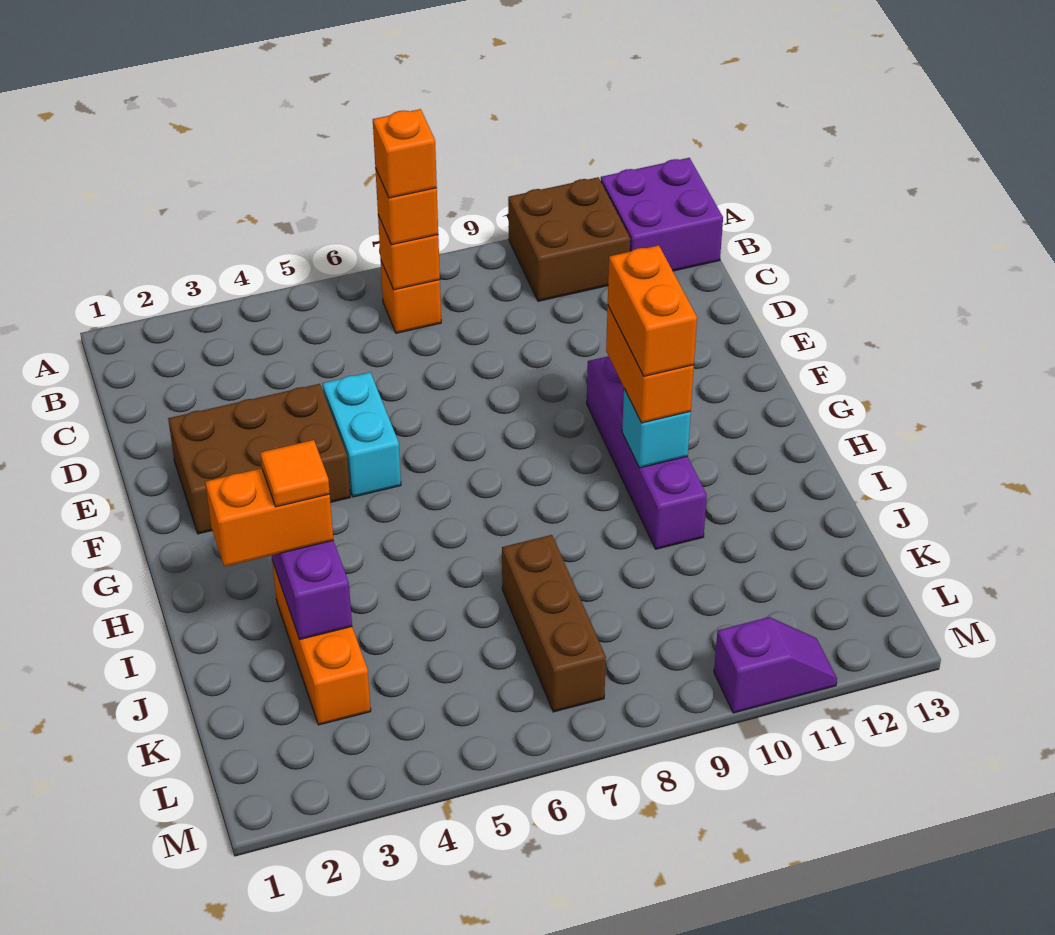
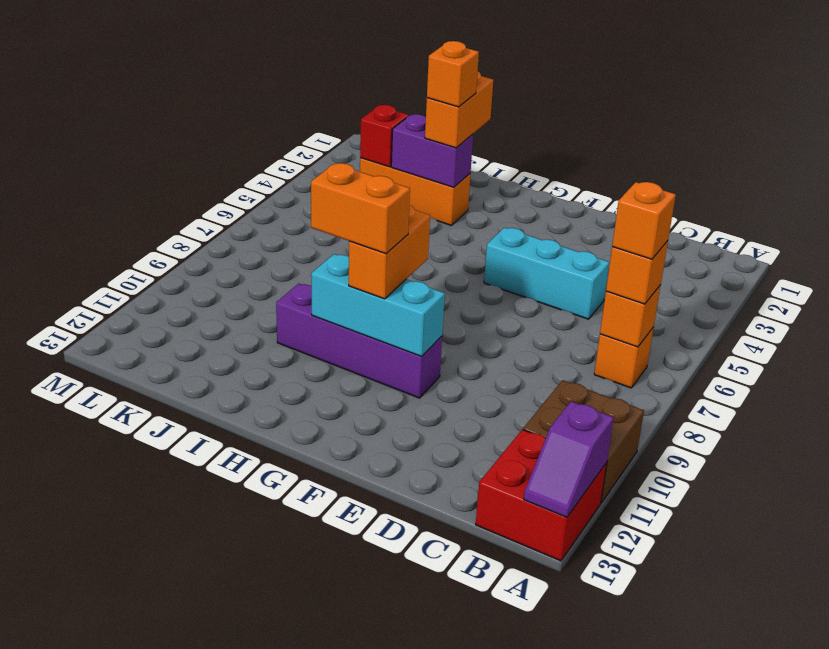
purple brick A12:B13 level 1 -> red brick A12:B13 level 1
brown brick E2:F4 level 1 -> none
cyan brick E5:F5 level 1 -> cyan brick D5:F5 level 1
orange brick G10:H10 level 3 -> orange brick G9:G10 level 3
cyan brick H10 level 2 -> cyan brick F10:H10 level 2
orange tile I3 level 4 -> orange brick I3 level 4
brown brick J7:L7 level 1 -> none
none -> red brick K3 level 2
purple slope M10:M11 level 1 top 10 -> purple slope A12:A13 level 2 top 12

